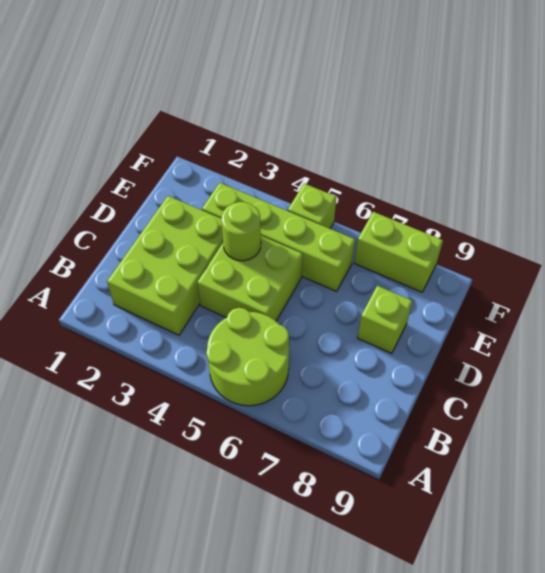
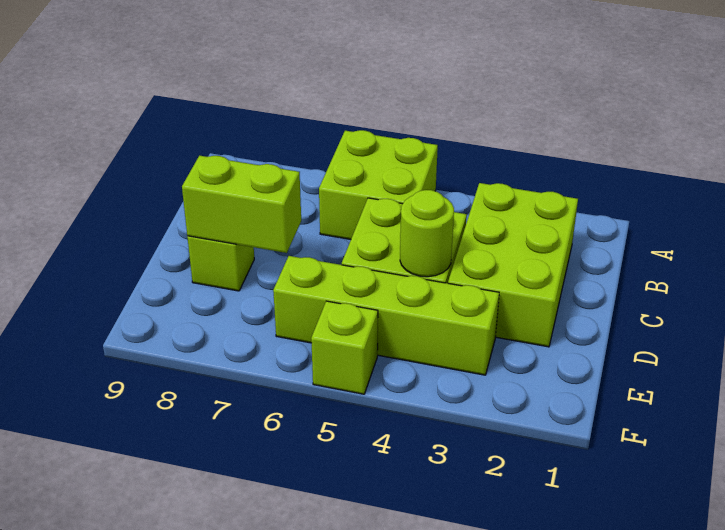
lime round brick A5:B6 level 1 -> lime brick A5:B6 level 1
lime brick F7:F8 level 1 -> lime brick D7:D8 level 2

